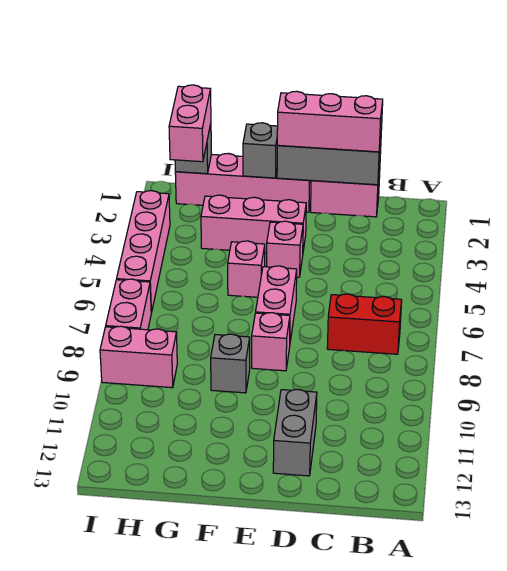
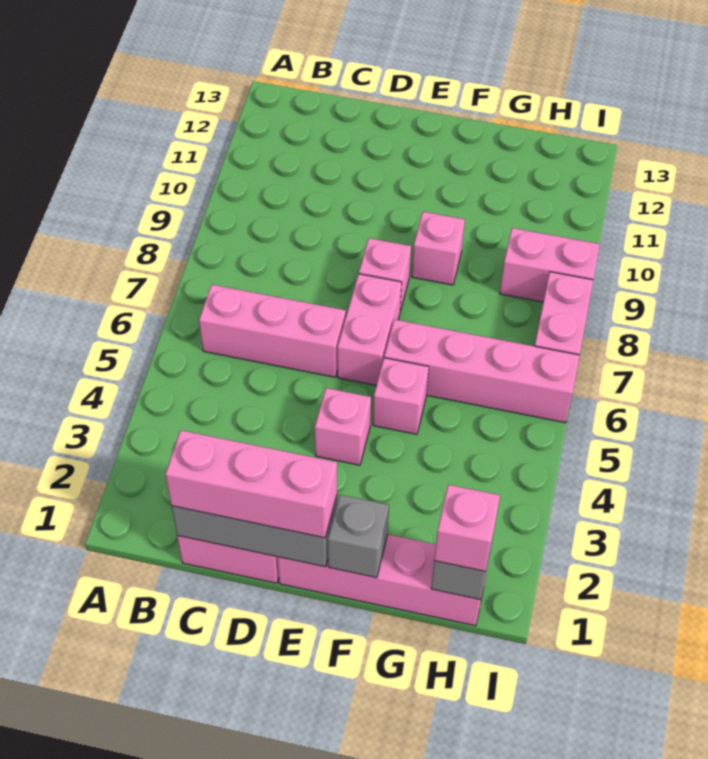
red brick B7:C7 level 1 -> none
grey brick D11:D12 level 1 -> none
pink brick E3:G3 level 1 -> pink brick B6:D6 level 1
grey brick F9 level 1 -> pink brick F9 level 1
pink brick H1:H2 level 3 -> pink brick H1 level 3
pink brick I3:I6 level 1 -> pink brick F6:I6 level 1

